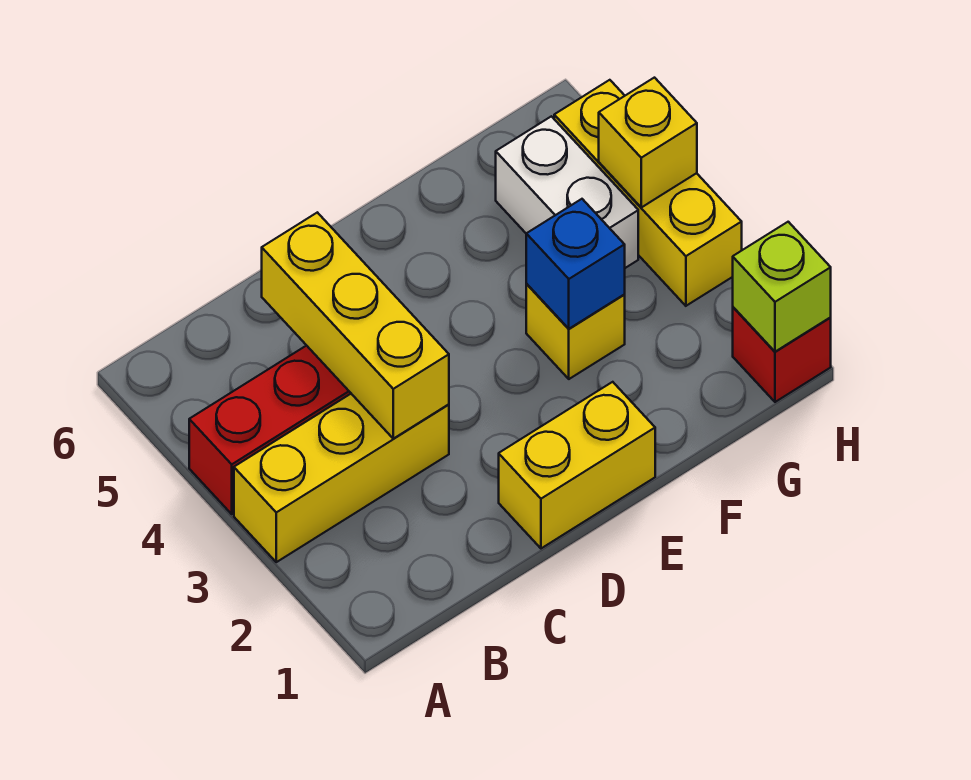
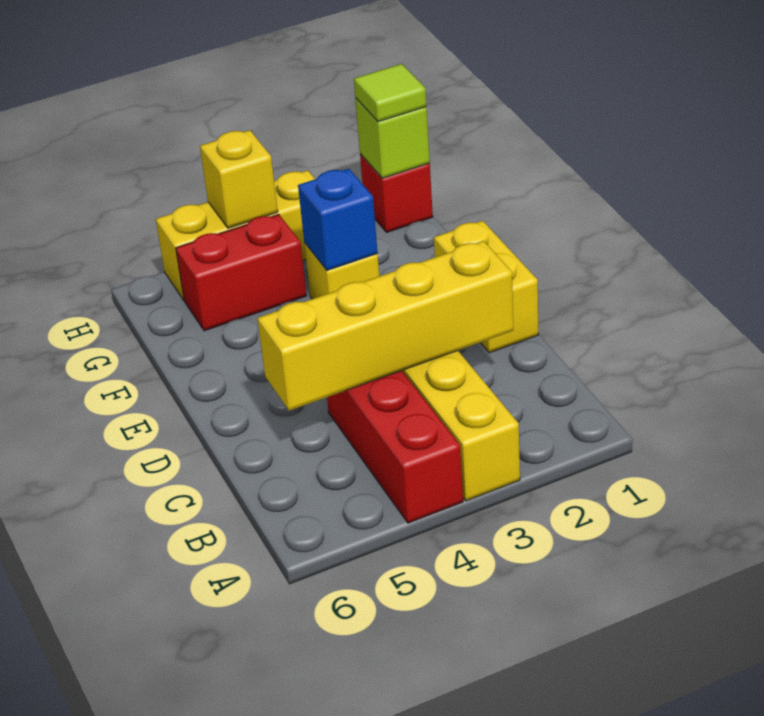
yellow brick C3:C5 level 2 -> yellow brick C2:C5 level 2
white brick G4:G5 level 1 -> red brick G4:G5 level 1
none -> lime tile H1 level 3

